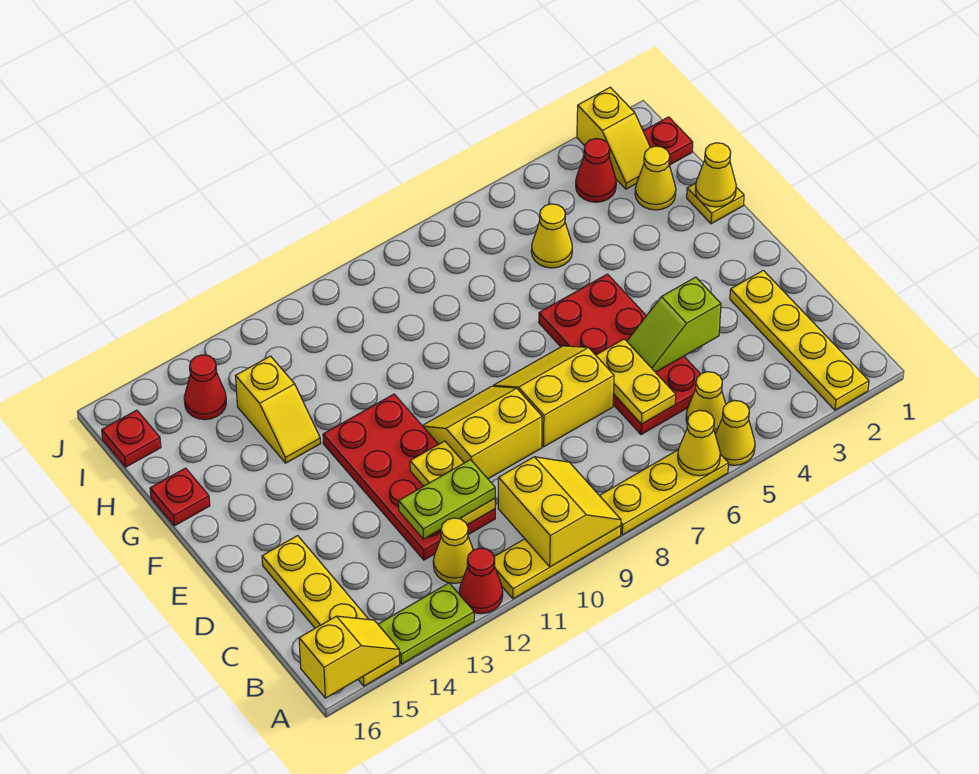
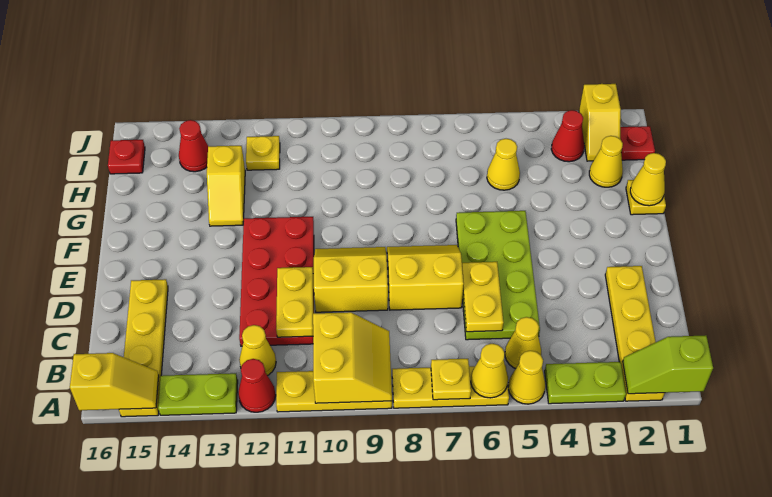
none -> yellow plate A7 level 2
red plate C5:F6 level 1 -> lime plate C5:F6 level 1
lime plate C11:C12 level 3 -> lime plate A3:A4 level 1
lime slope D4:D5 level 2 top 4 -> lime slope A1:A2 level 2 top 1
red plate G16 level 1 -> none
none -> yellow plate I12 level 1

